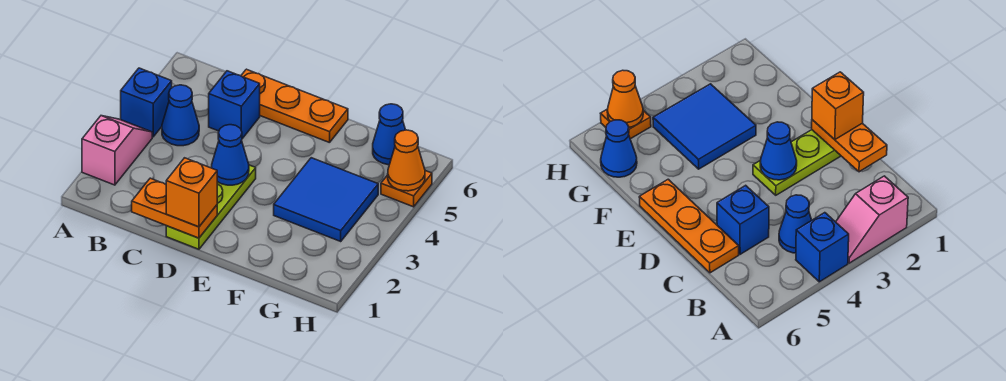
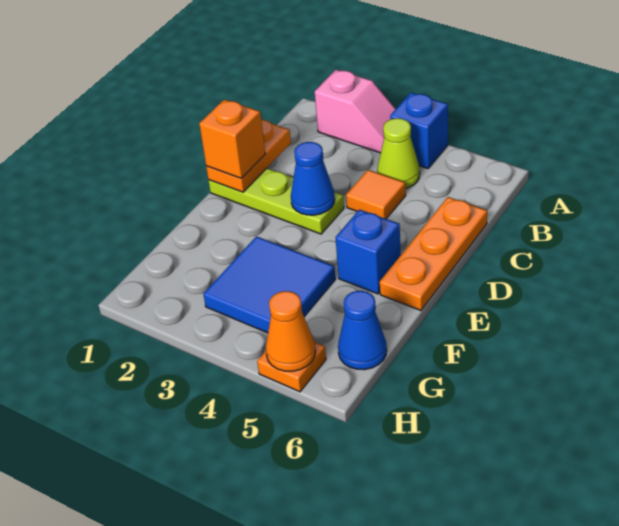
blue cone B4 level 1 -> lime cone B4 level 1
none -> orange tile C4 level 1
blue brick C5 level 1 -> blue brick E5 level 1

